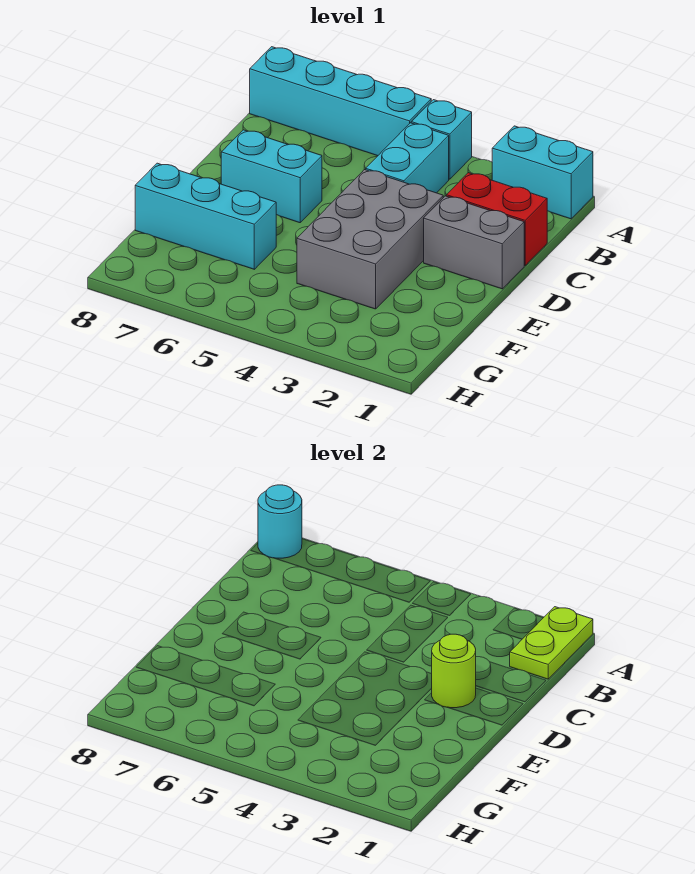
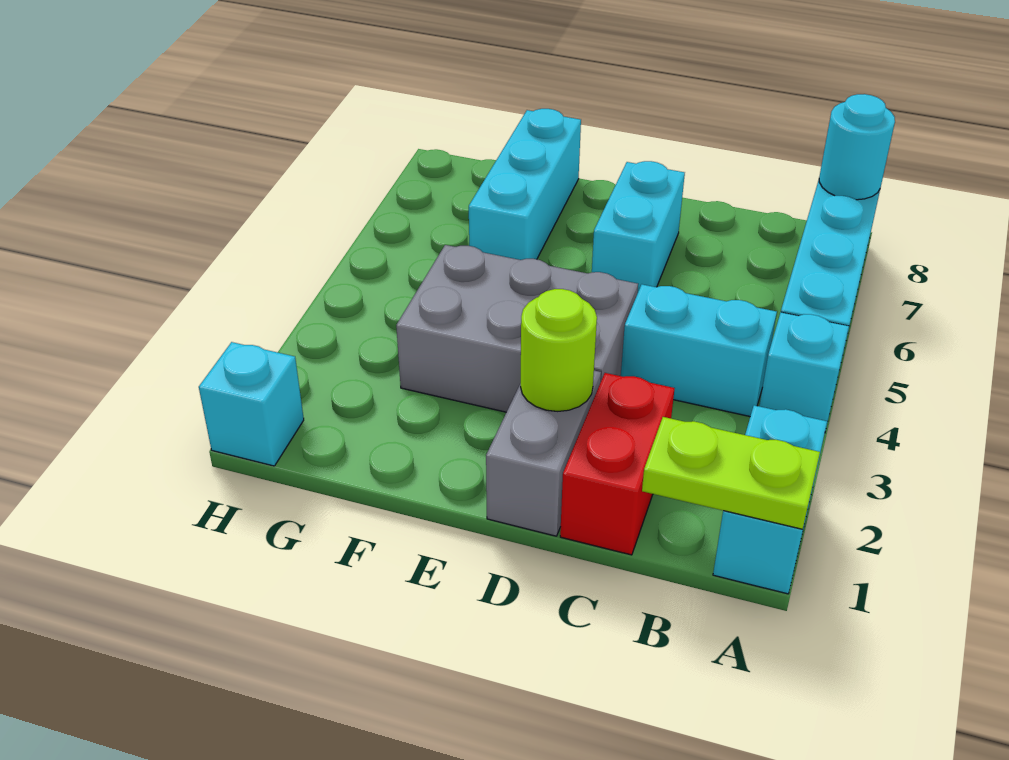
none -> cyan brick H1 level 1

